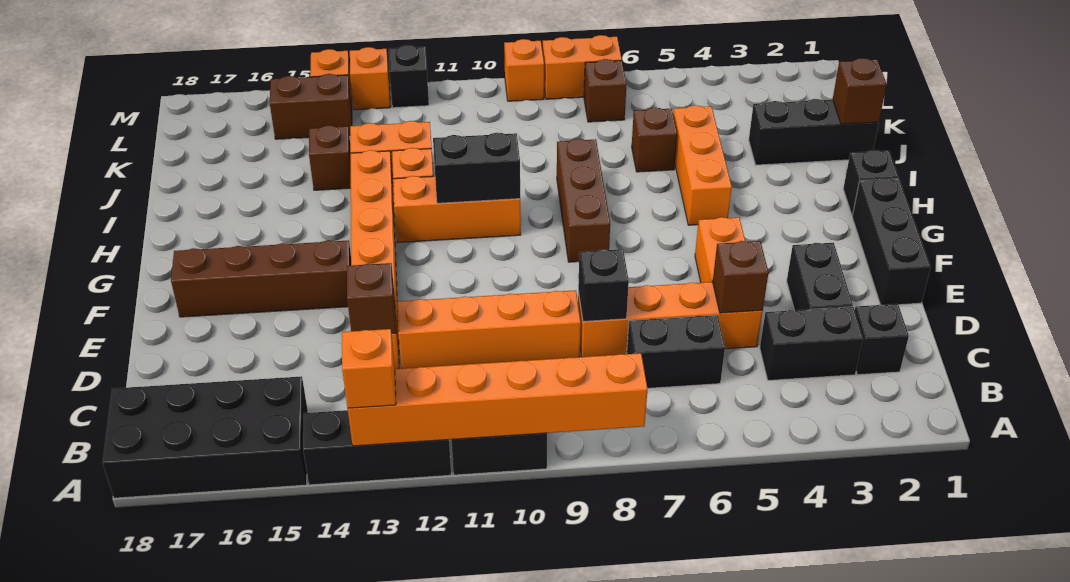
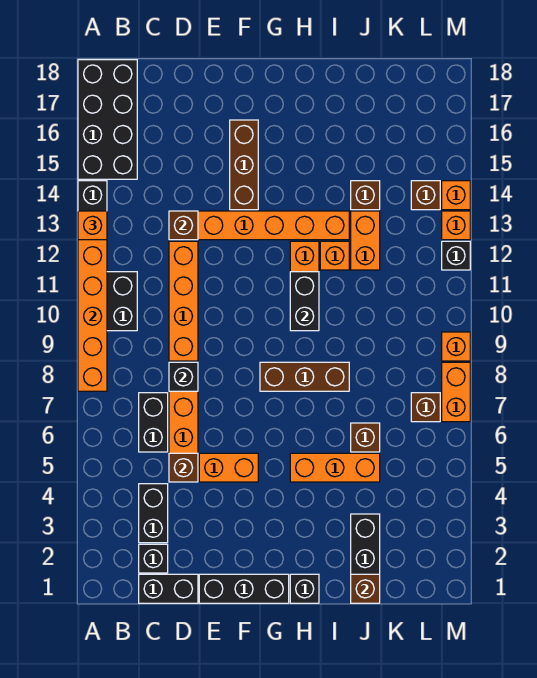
black brick D3:E3 level 1 -> black brick C1:D1 level 1
brown brick F14:F17 level 1 -> brown brick F14:F16 level 1
brown brick L14:L15 level 1 -> brown brick L14 level 1

